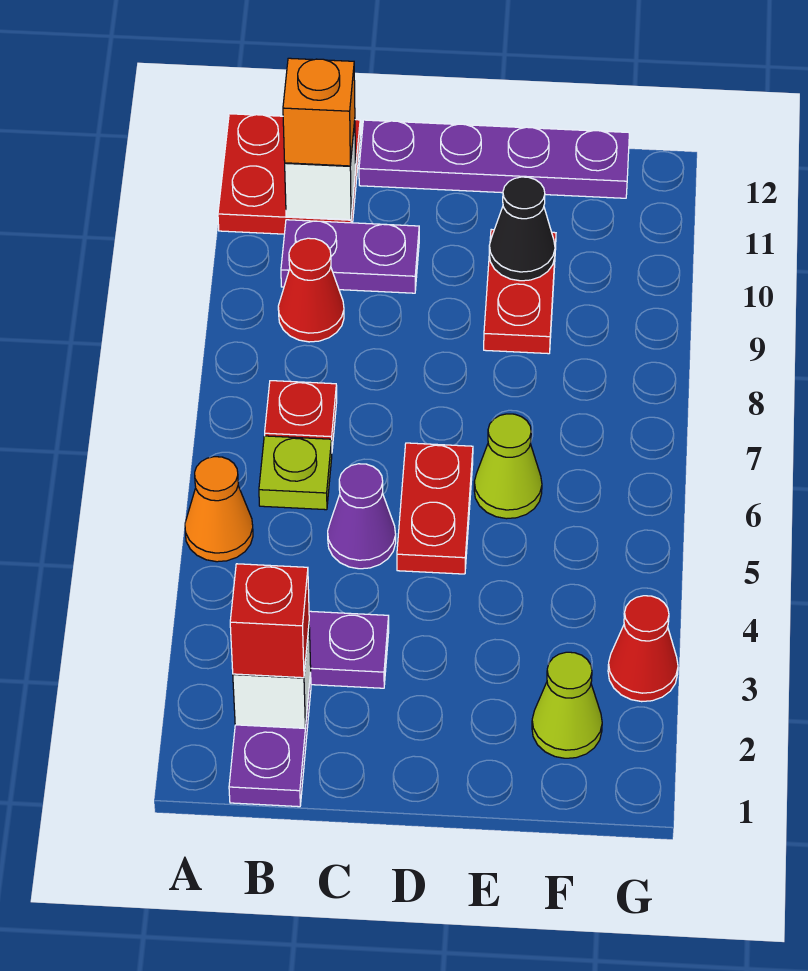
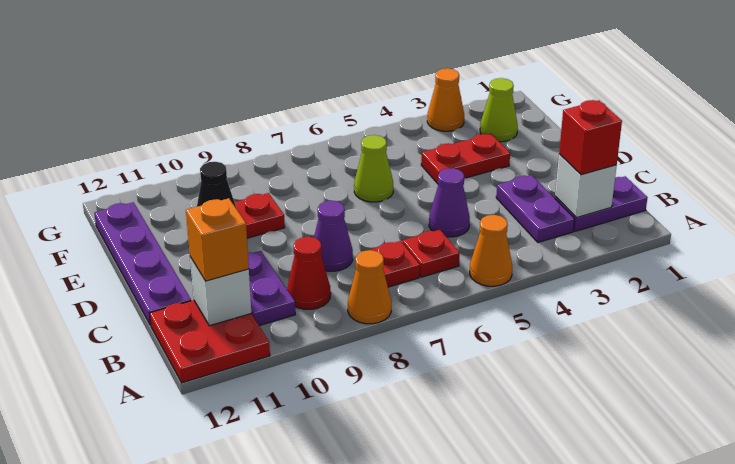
none -> orange cone A8 level 1
lime plate B6 level 1 -> red plate B6 level 1
none -> purple cone C8 level 1
red plate D5:D6 level 1 -> red plate E3:E4 level 1
red cone G3 level 1 -> orange cone G3 level 1

